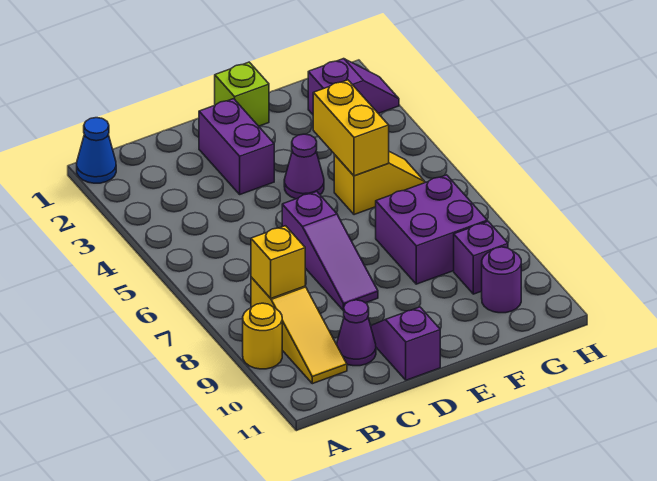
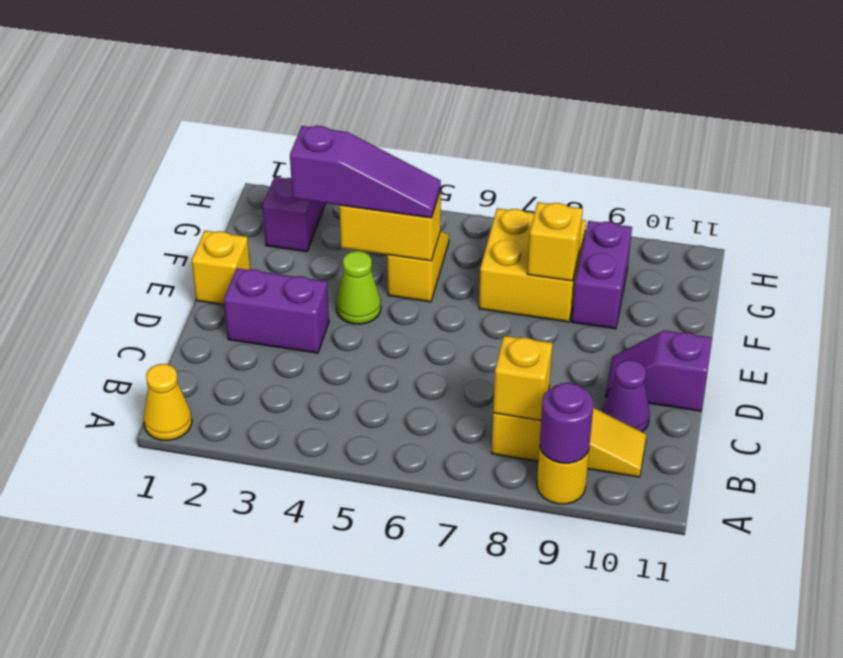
blue cone A1 level 1 -> yellow cone A1 level 1
purple slope D6:D8 level 1 top 6 -> purple slope F3:F5 level 3 top 3
lime brick E1 level 1 -> yellow brick E1 level 1
purple cone E4 level 1 -> lime cone E4 level 1
purple brick F7:G8 level 1 -> yellow brick F7:G8 level 1
none -> yellow brick F8 level 2
purple brick G9 level 1 -> purple brick F9:G9 level 1
purple round brick G10 level 1 -> purple round brick A9 level 2

